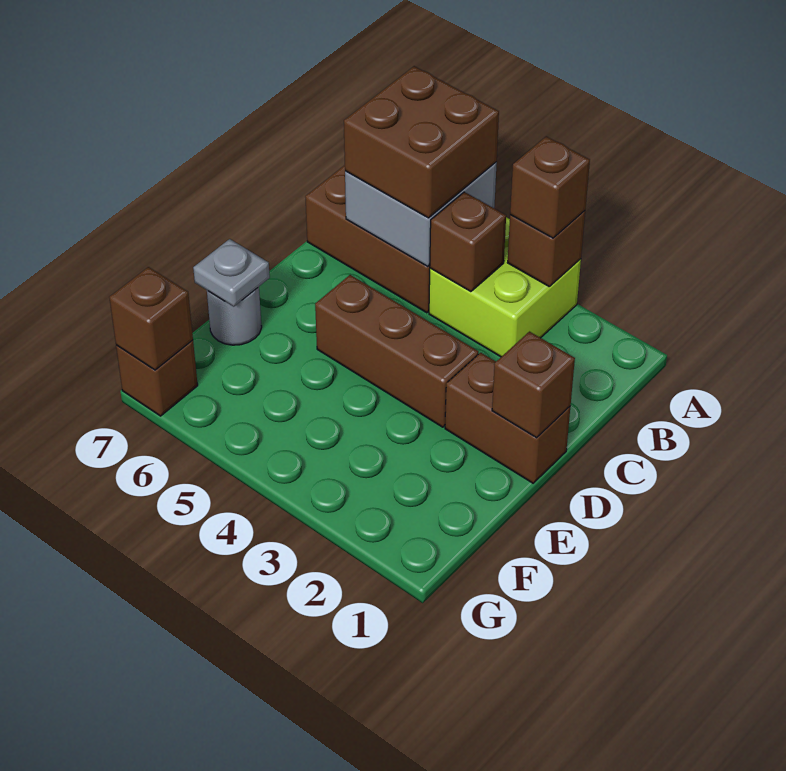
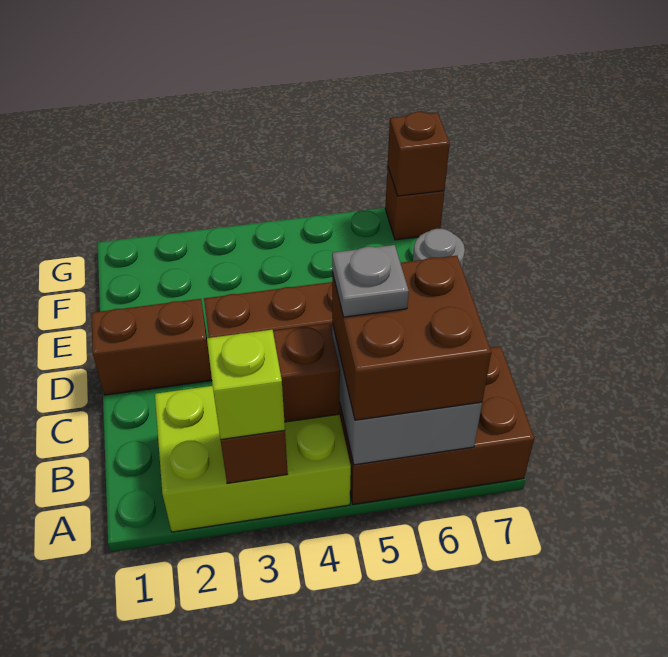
lime brick A3:B4 level 1 -> lime brick A2:B4 level 1
brown brick A3 level 3 -> lime brick A3 level 3
brown brick D1 level 2 -> none
grey plate E7 level 2 -> grey plate B5 level 4

